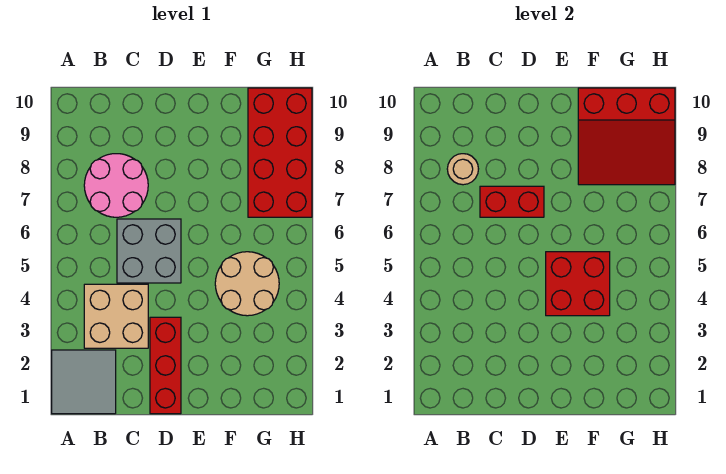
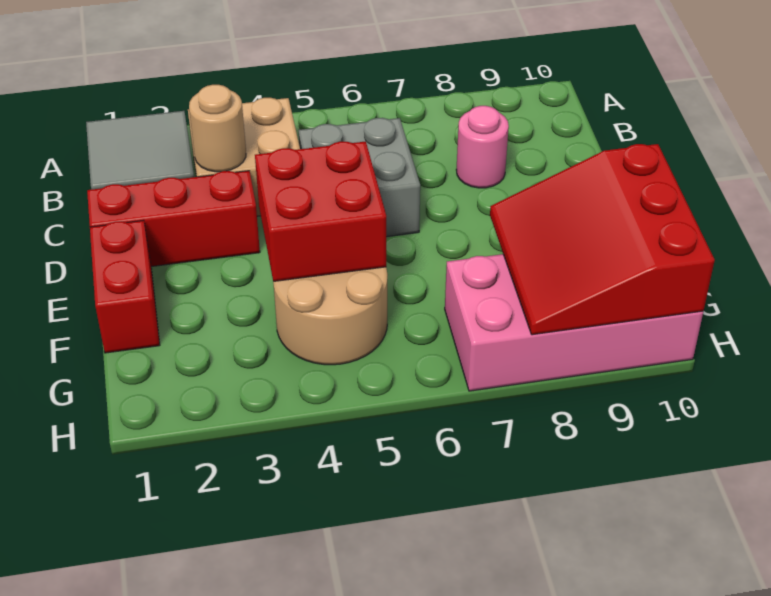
pink round brick B7:C8 level 1 -> pink round brick C8 level 1
tan round brick B8 level 2 -> tan round brick C3 level 2
red brick C7:D7 level 2 -> red brick E1:F1 level 1
red brick G7:H10 level 1 -> pink brick G7:H10 level 1

